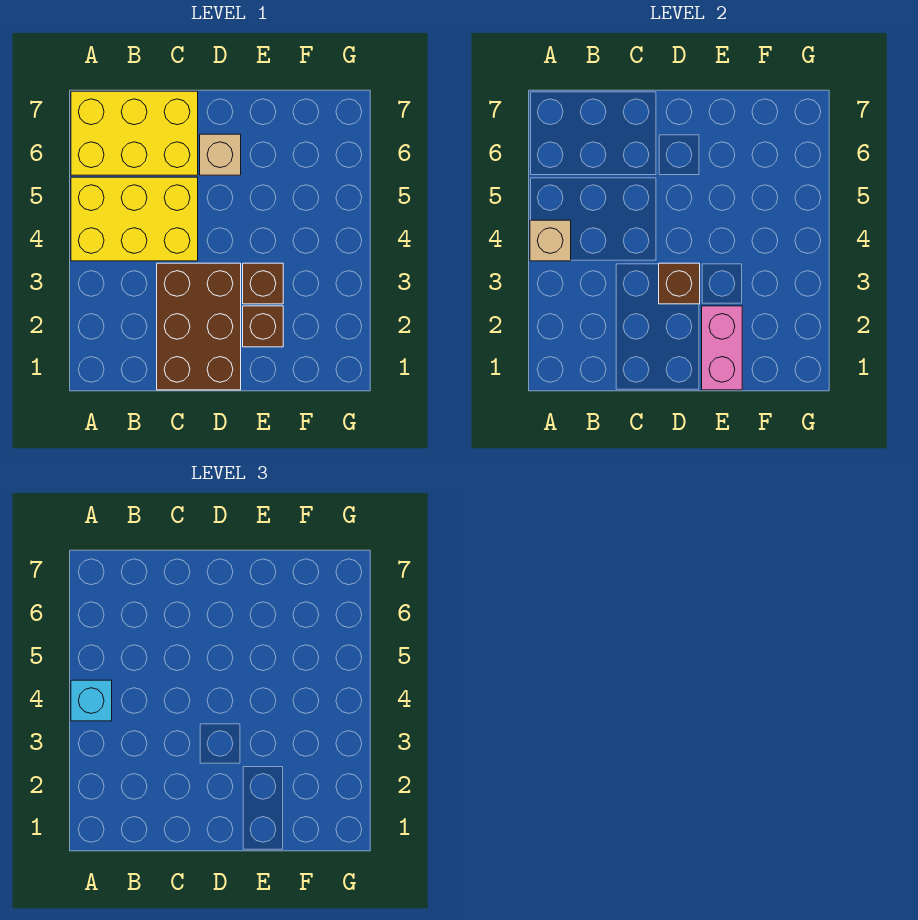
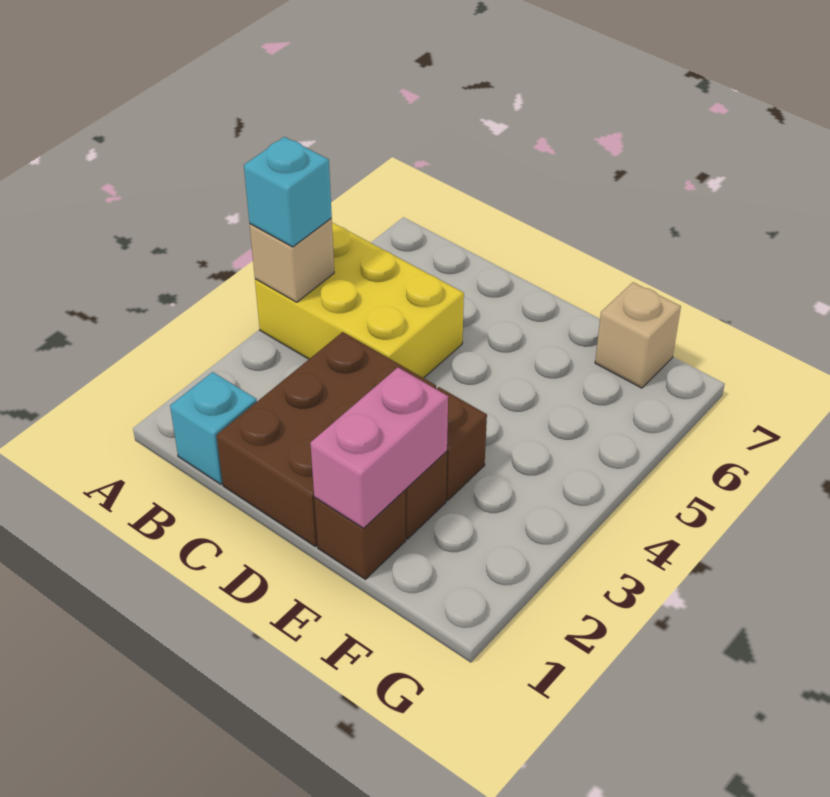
yellow brick A6:C7 level 1 -> none
none -> cyan brick B1 level 1
brown brick D3 level 2 -> brown brick E1 level 1
tan brick D6 level 1 -> tan brick F7 level 1

